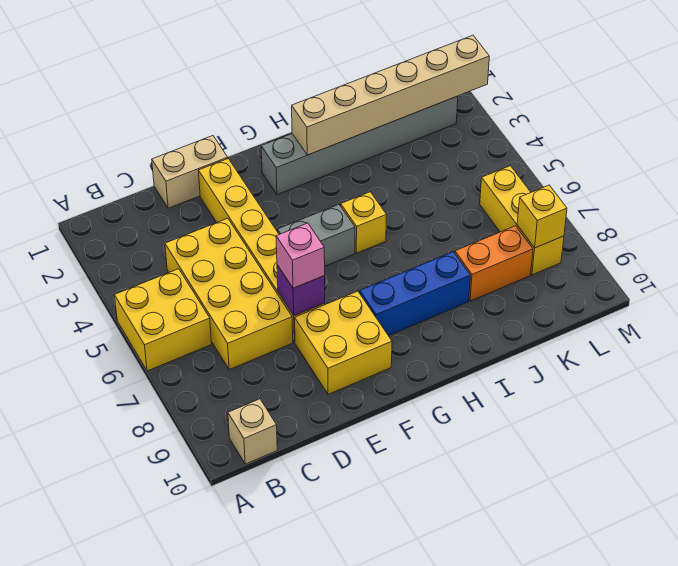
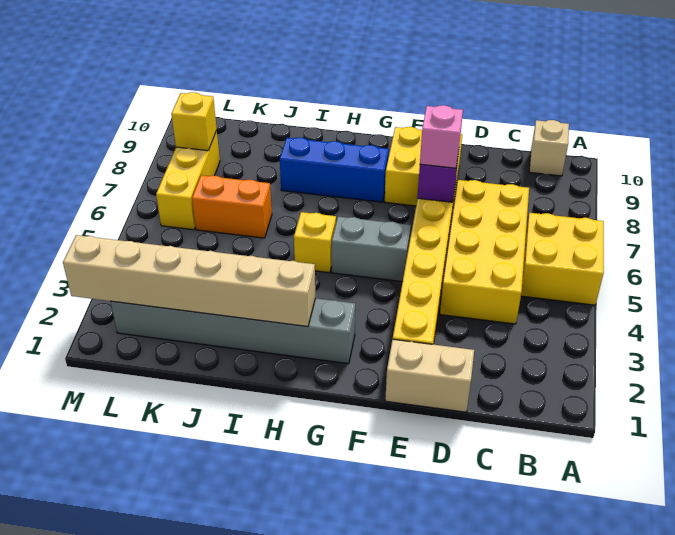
orange brick J8:K8 level 1 -> orange brick J6:K6 level 1

